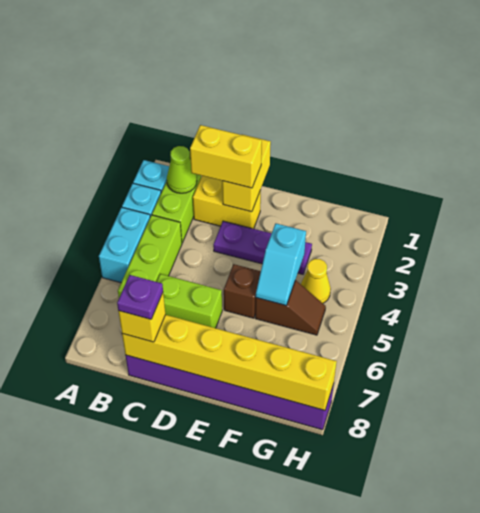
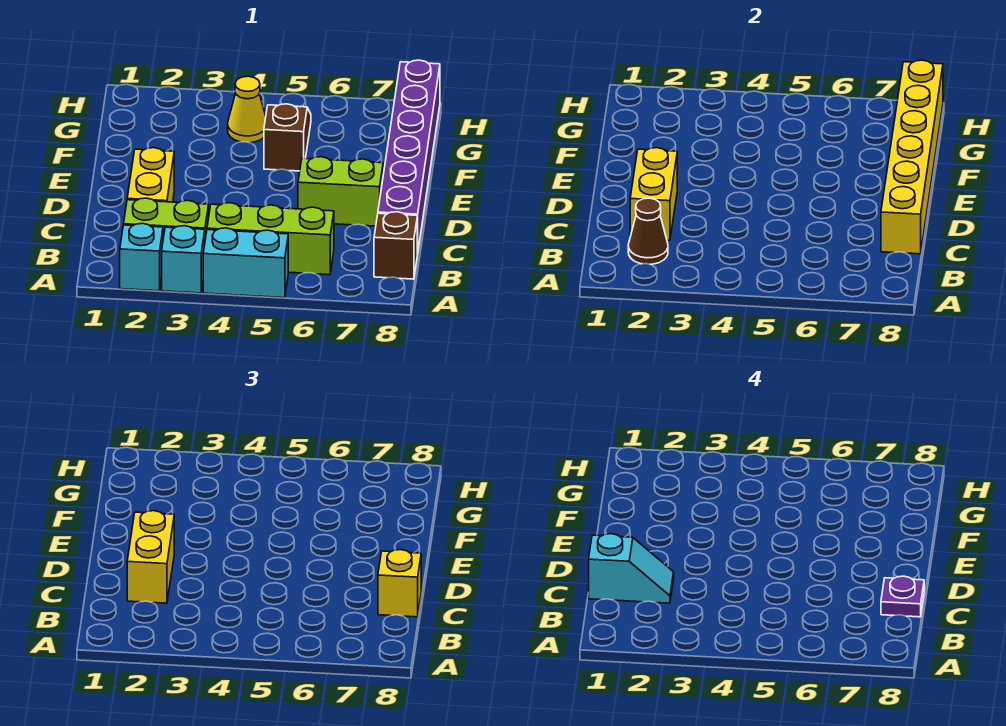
lime cone B2 level 2 -> brown cone B2 level 2
lime brick C6:D6 level 1 -> lime brick D6:D7 level 1
yellow brick D1:D2 level 2 -> yellow brick C2:D2 level 2
purple plate D3:F3 level 1 -> none
brown brick E5 level 1 -> brown brick B8 level 1
cyan slope F4:F5 level 2 top 4 -> cyan slope C1:C2 level 4 top 1

